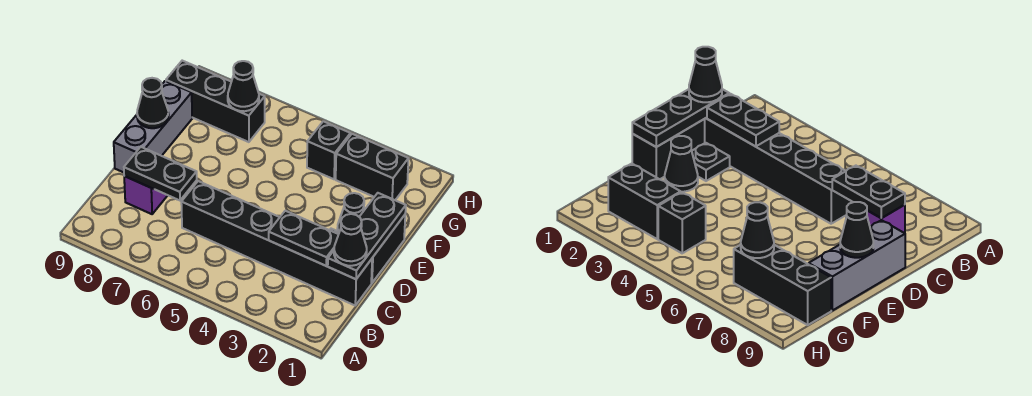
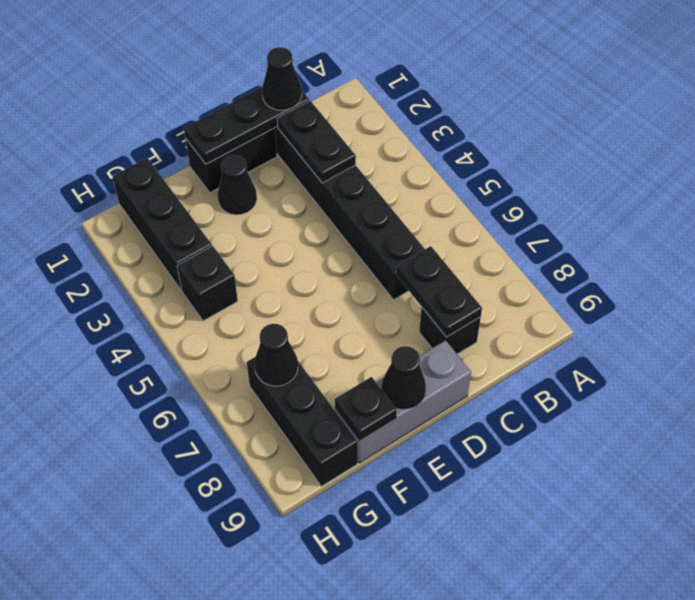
purple brick C8 level 1 -> black brick C8 level 1
black plate D2 level 1 -> black plate F9 level 2
black brick G2:G3 level 1 -> black brick G1:G3 level 1

